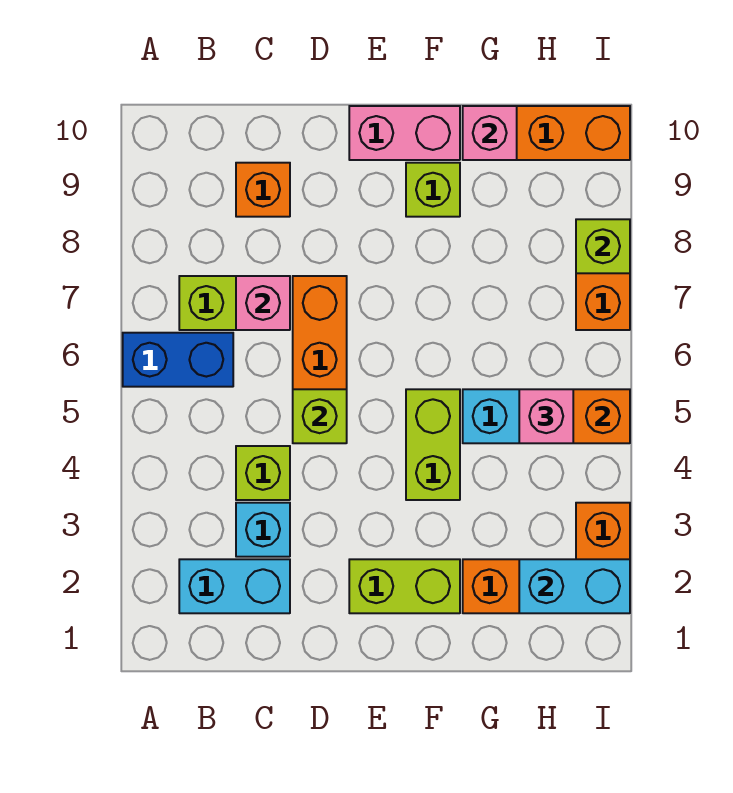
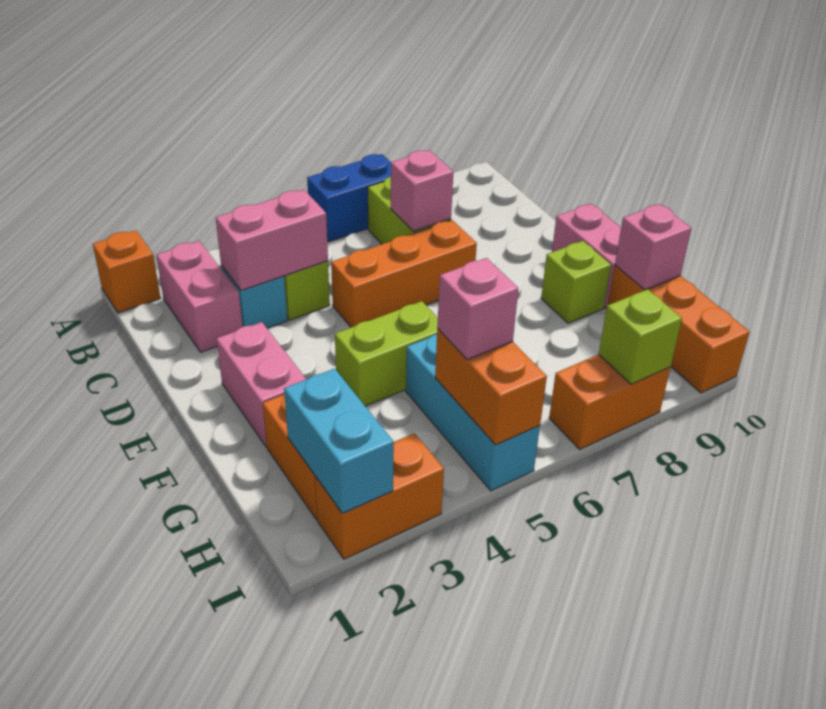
blue brick A6:B6 level 1 -> blue brick A6:A7 level 1
cyan brick B2:C2 level 1 -> pink brick B2:C2 level 1
none -> pink brick C3:C4 level 2
orange brick C9 level 1 -> orange brick A1 level 1
lime brick D5 level 2 -> none
lime brick E2:F2 level 1 -> pink brick E2:F2 level 1

